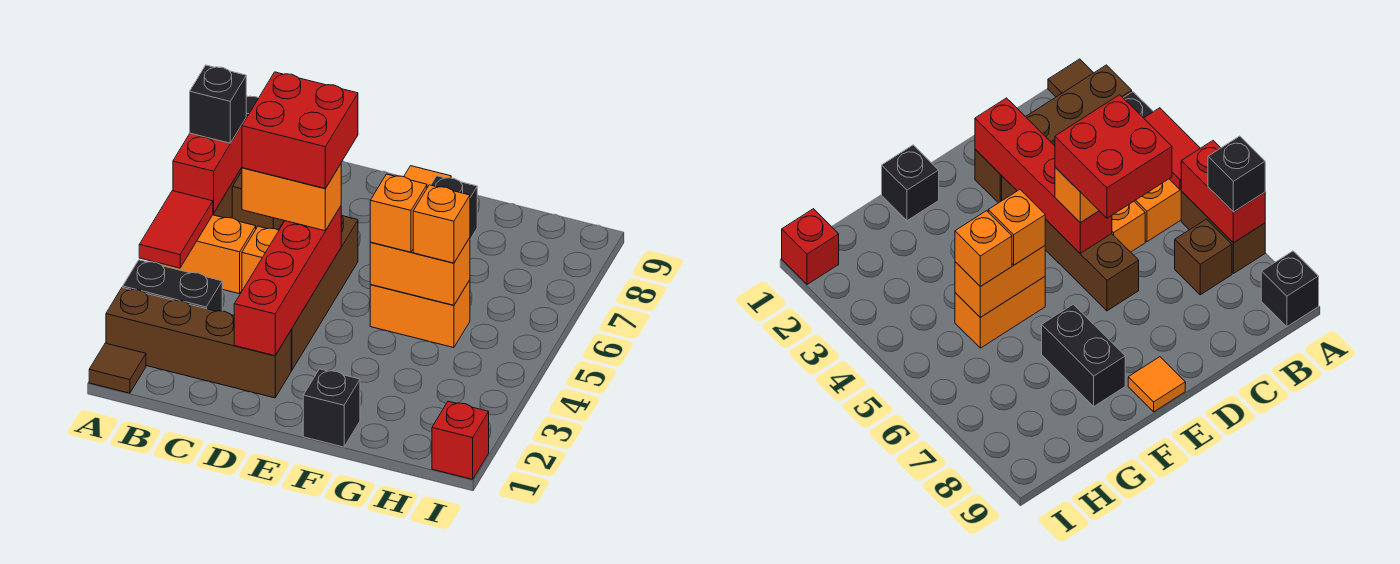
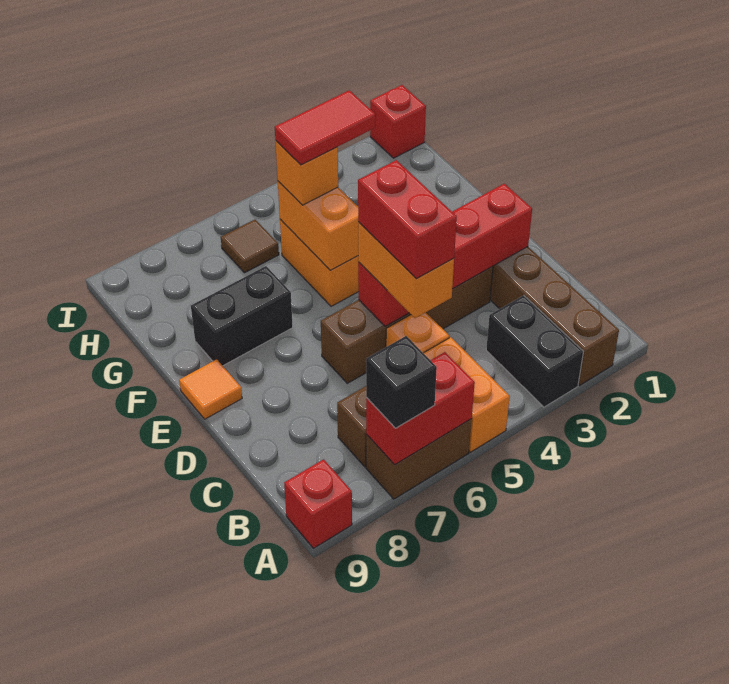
brown tile A1 level 1 -> brown tile H6 level 1
red tile A4:A5 level 2 -> red tile G4:G5 level 4
black brick A9 level 1 -> red brick A9 level 1
red brick C5:D6 level 4 -> red brick C5:D5 level 4
black brick F1 level 1 -> none
orange brick F5 level 3 -> none

